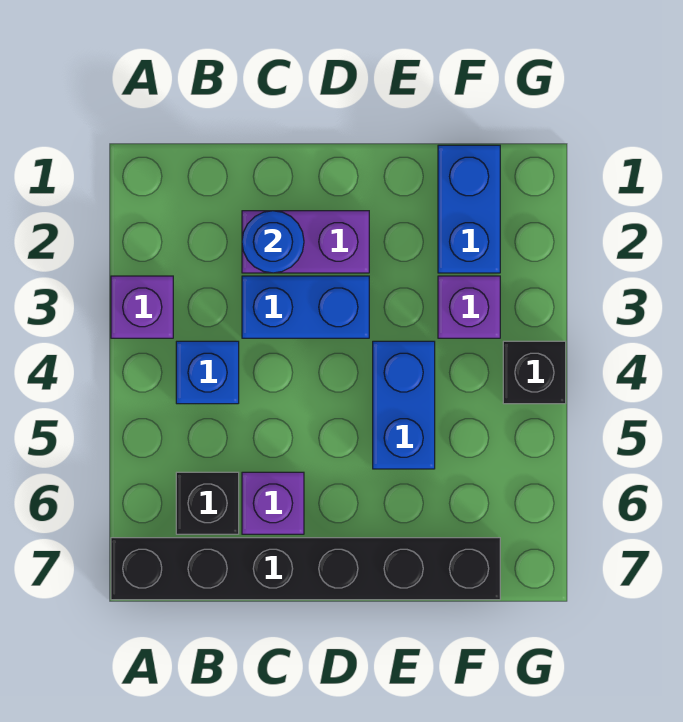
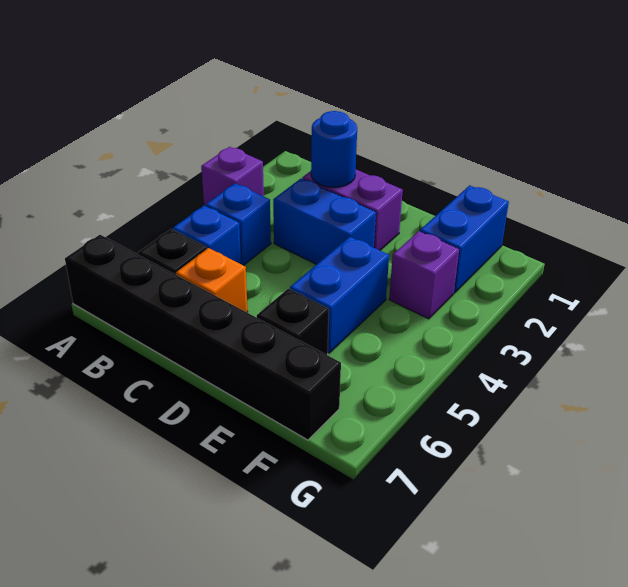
none -> blue brick B5 level 1
purple brick C6 level 1 -> orange brick C6 level 1
black brick G4 level 1 -> black brick E6 level 1

